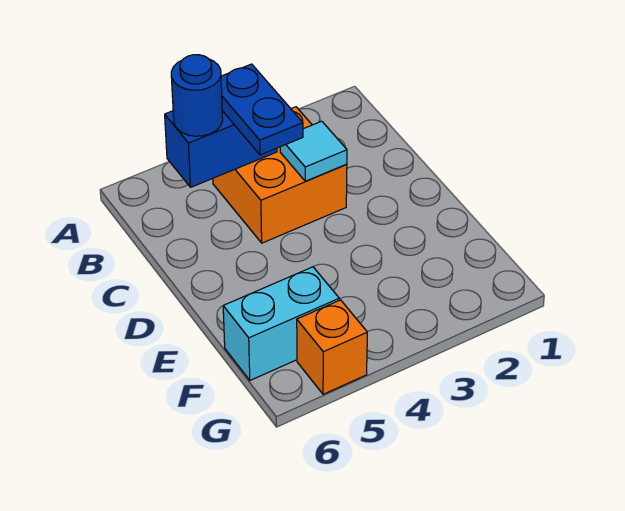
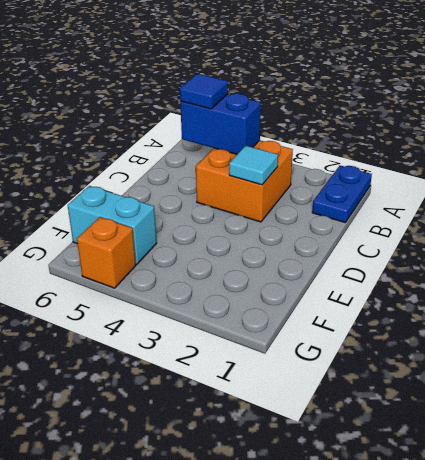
blue plate B4:C4 level 3 -> blue plate A1:B1 level 1
blue round brick B5 level 3 -> blue tile B5 level 3

